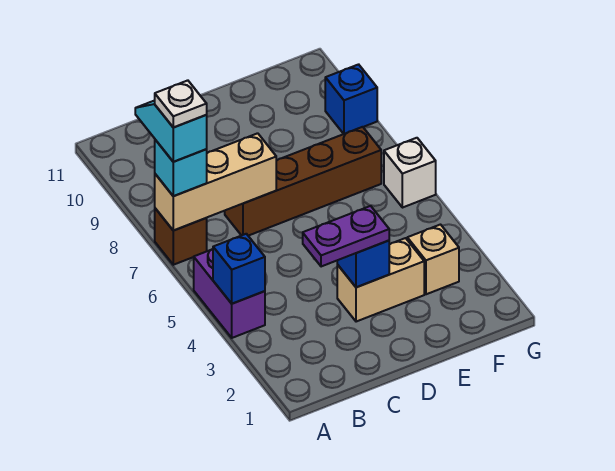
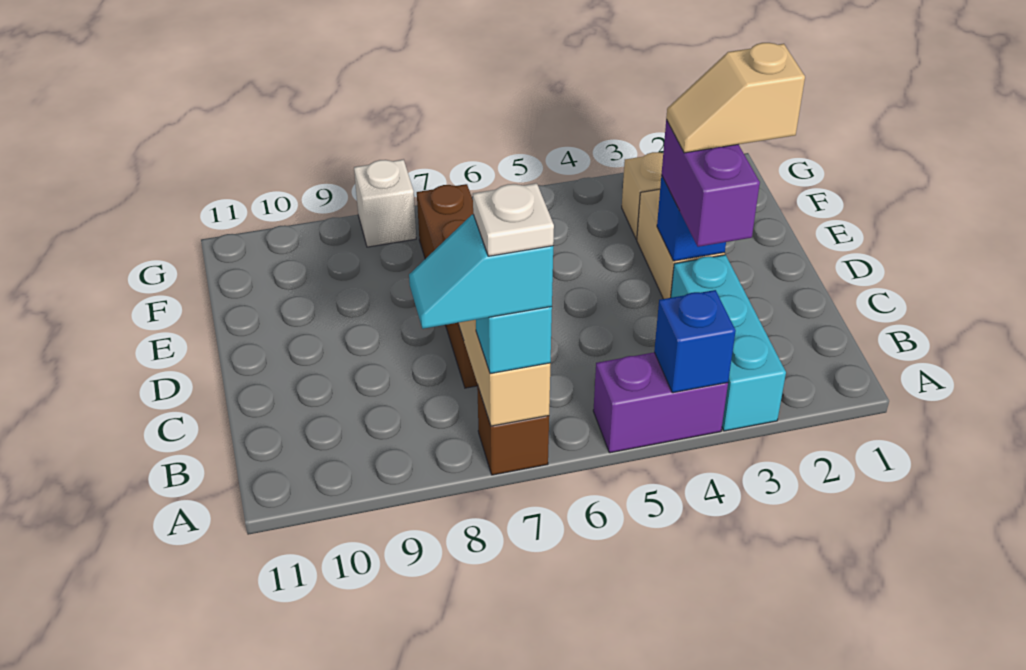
none -> cyan brick A3:C3 level 1
purple plate C3:D3 level 3 -> purple brick C3:D3 level 3
none -> tan slope D2:D3 level 4 top 2
white brick G6 level 1 -> white brick G8 level 1
blue brick G9 level 1 -> none

